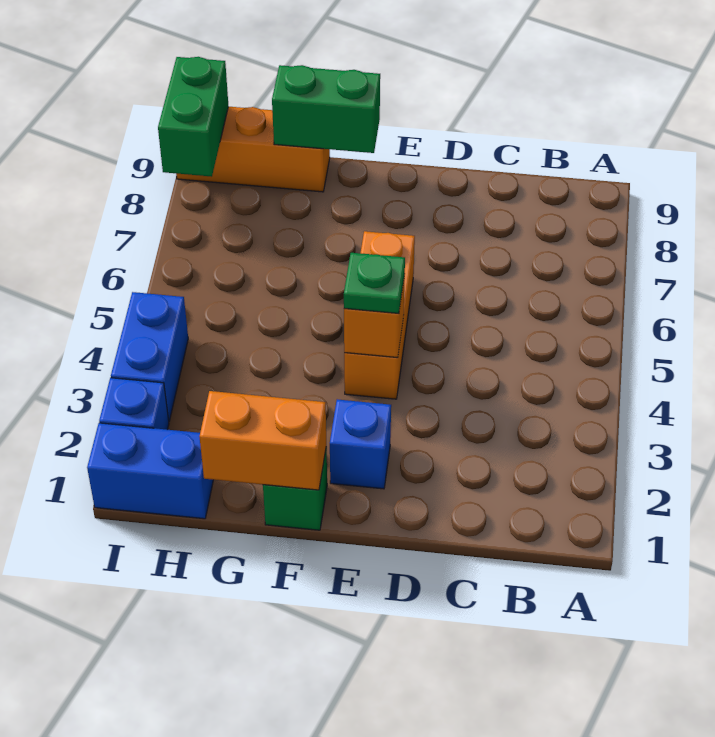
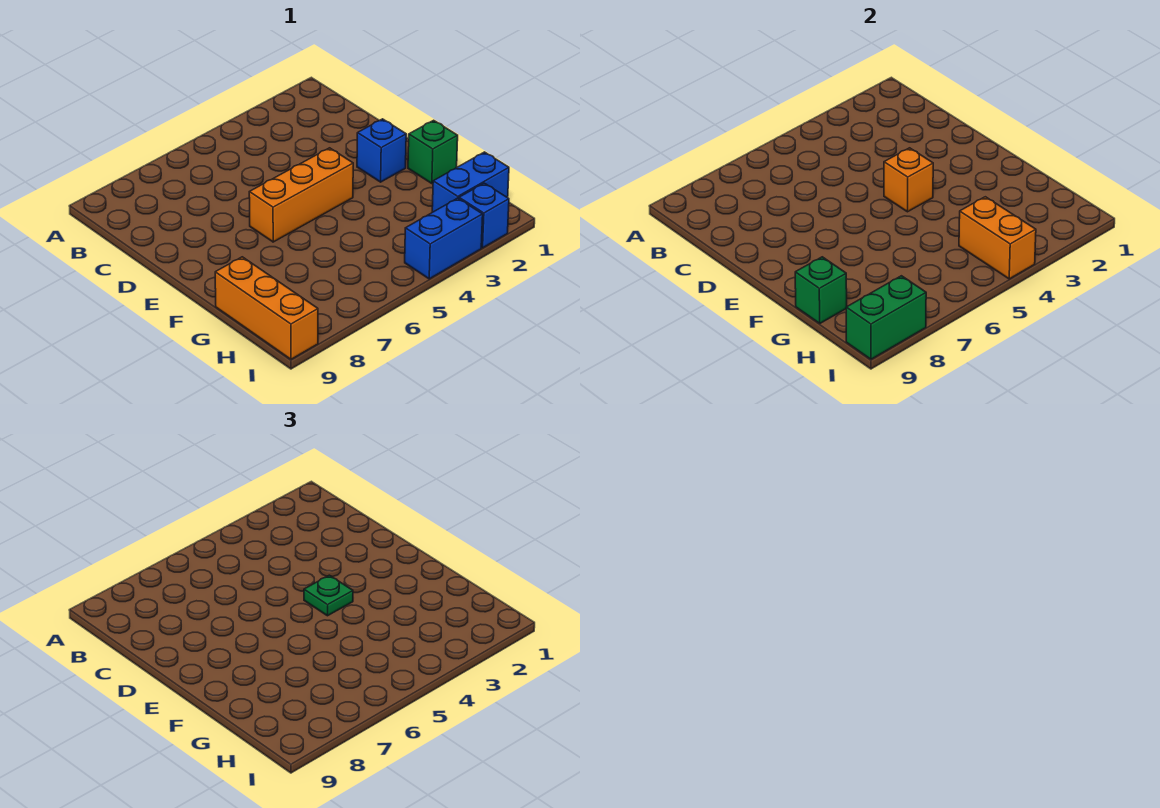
orange brick F1:G1 level 2 -> orange brick H4:I4 level 2
green brick F9:G9 level 2 -> green brick G9 level 2
blue brick H1:I1 level 1 -> blue brick H1:H2 level 1

